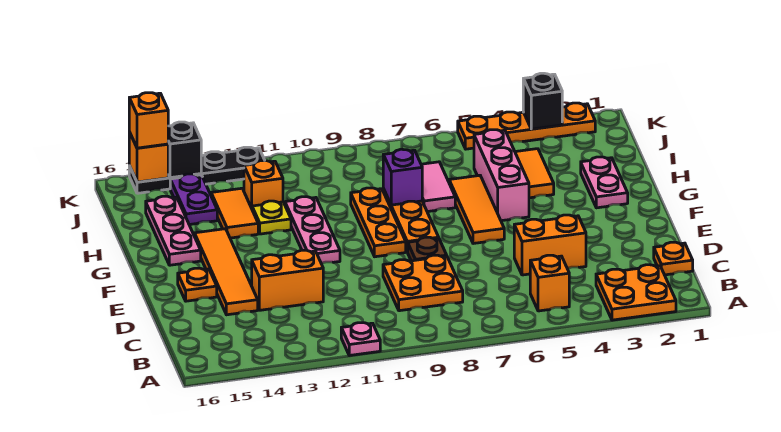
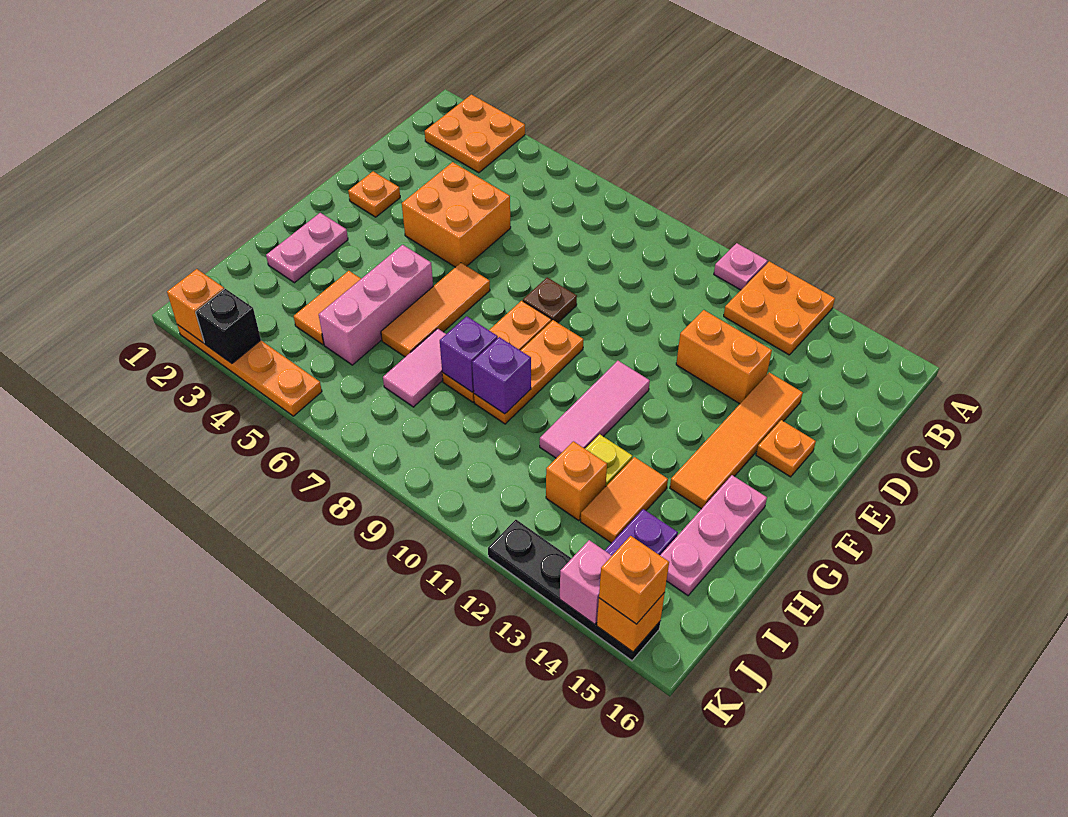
orange brick B5 level 1 -> orange brick K2 level 2
orange plate C1 level 1 -> orange plate E2 level 1
orange plate C8:D9 level 1 -> orange plate A12:B13 level 1
orange brick D4:D5 level 1 -> orange brick D4:E5 level 1
pink plate F11:H11 level 1 -> pink tile F11:H11 level 1
none -> purple brick H9 level 2
black brick K14 level 2 -> pink brick K14 level 2

